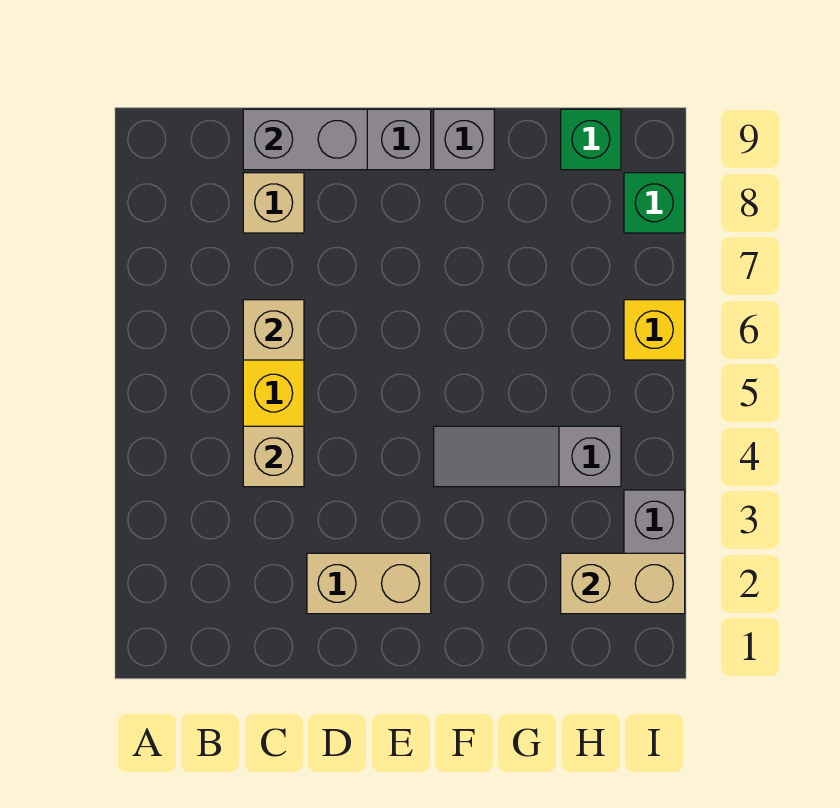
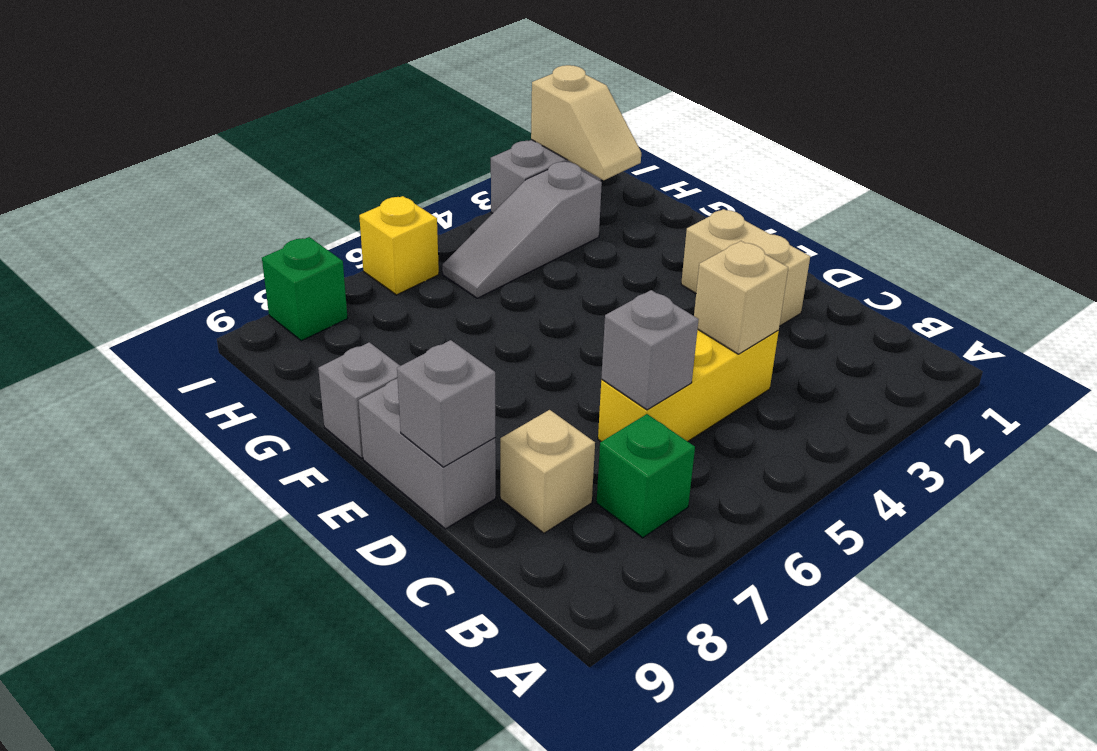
tan brick C6 level 2 -> grey brick C6 level 2
grey brick C9:D9 level 2 -> grey brick D9 level 2
grey slope F4:H4 level 1 top H -> grey slope H3:H5 level 1 top 3
tan brick H2:I2 level 2 -> tan slope H2:I2 level 2 top I
green brick H9 level 1 -> green brick B7 level 1

